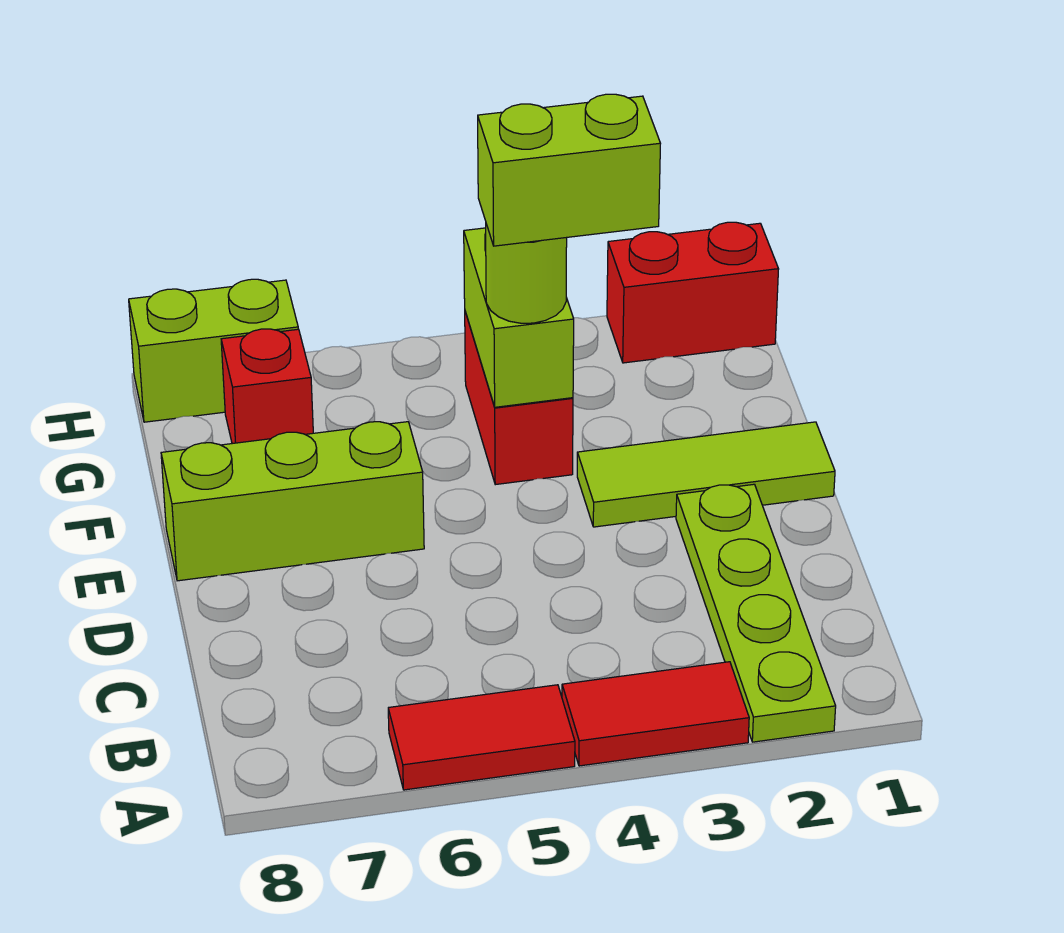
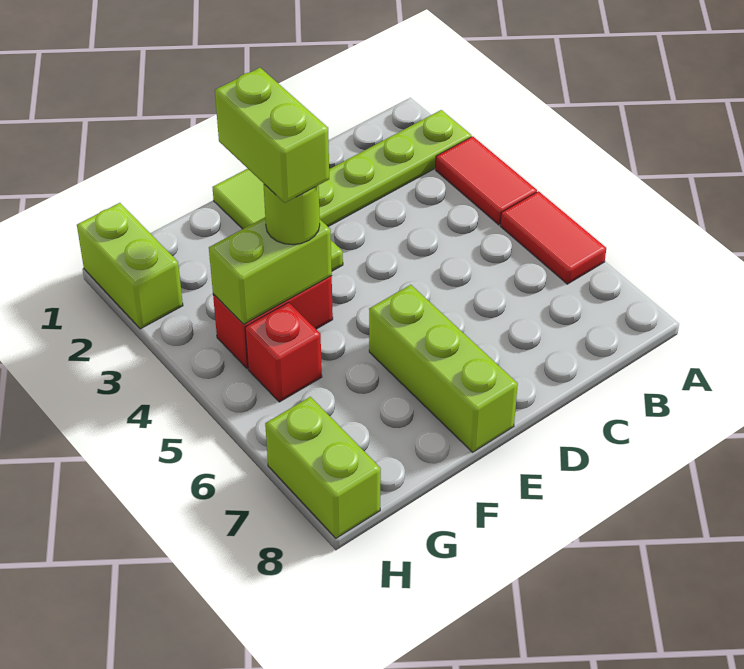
red brick G7 level 1 -> red brick G5 level 1
red brick H1:H2 level 1 -> lime brick H1:H2 level 1

